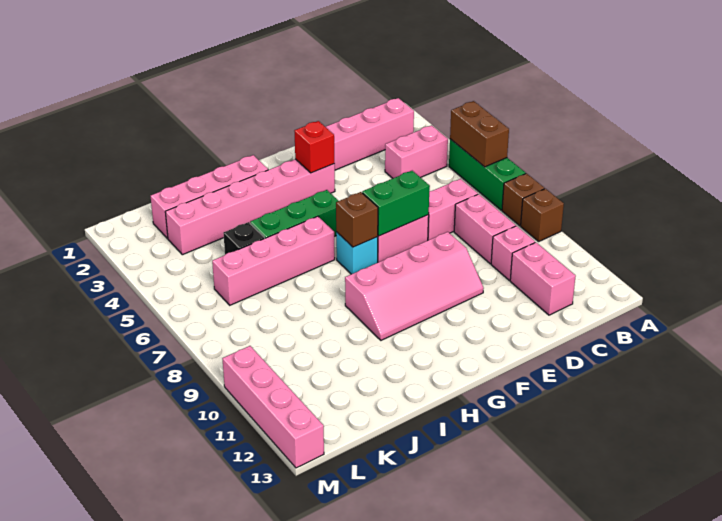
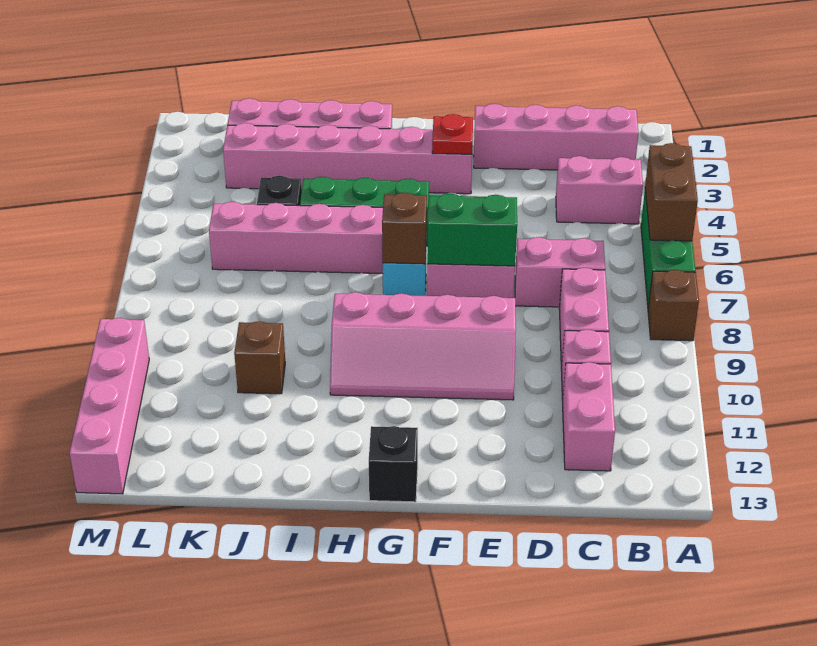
brown brick A9 level 1 -> brown brick J10 level 1
red brick F3 level 2 -> red plate F3 level 2
none -> black brick G13 level 1

